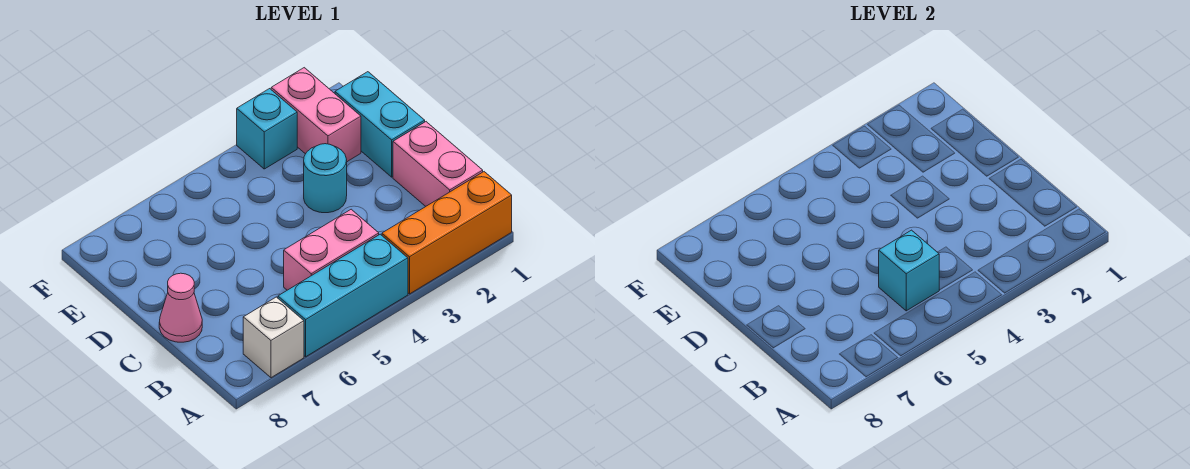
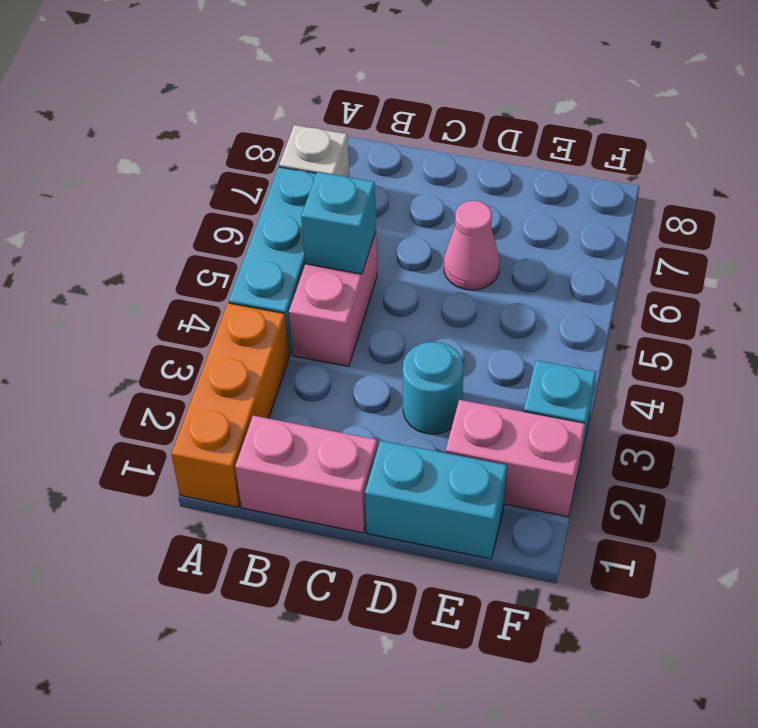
pink cone C8 level 1 -> pink cone D6 level 1

